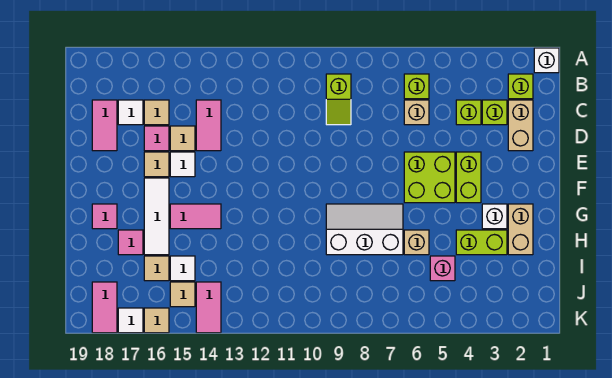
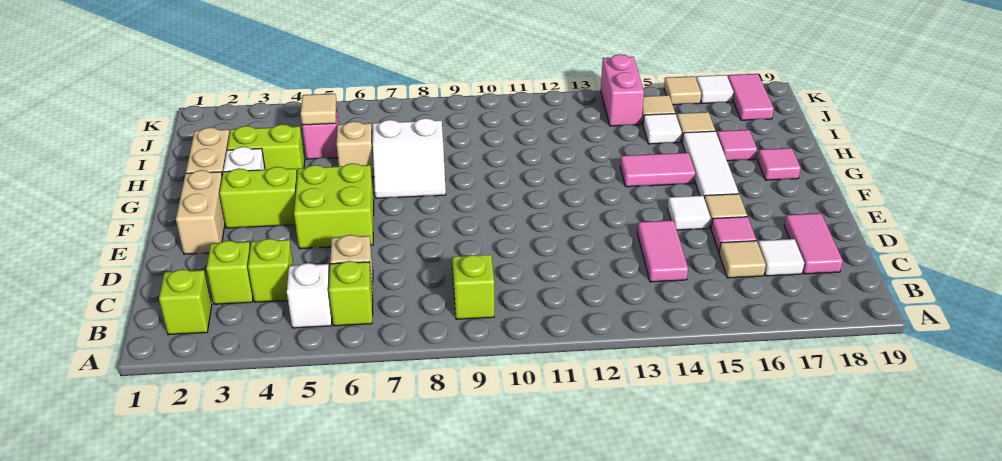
white brick A1 level 1 -> white brick B5 level 1
tan brick C2:D2 level 1 -> tan brick E2:F2 level 1
tan tile D15 level 1 -> tan tile I5 level 2
lime brick E4:F4 level 1 -> lime brick F3:F4 level 1
white slope G7:H9 level 1 top H -> white slope G7:H8 level 1 top H
pink tile J14:K14 level 1 -> pink brick J14:K14 level 1

